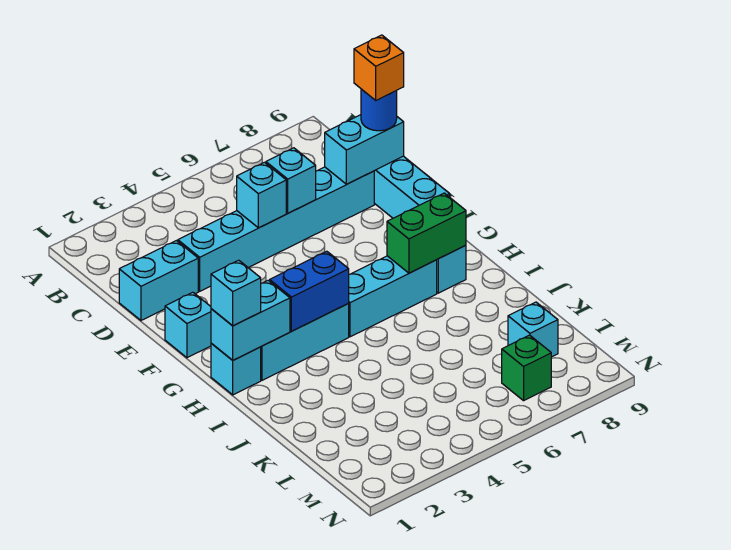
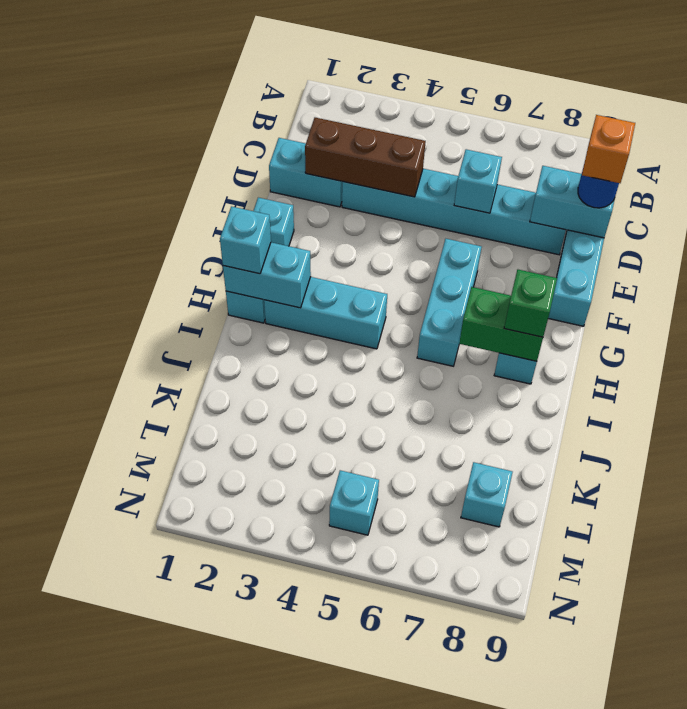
none -> brown brick D2:D4 level 2
cyan brick D5 level 2 -> cyan brick M5 level 1
blue brick H3:H4 level 2 -> none
cyan brick H5:H7 level 1 -> cyan brick F6:H6 level 1
green brick M7 level 1 -> green brick H8 level 3

